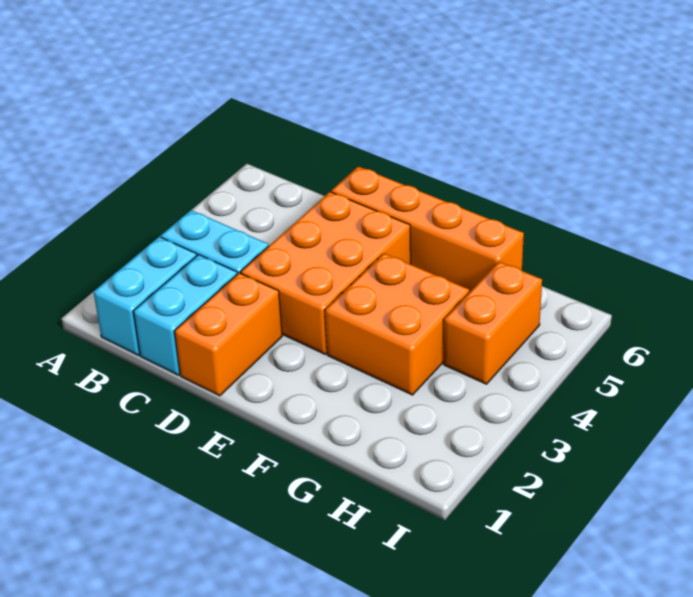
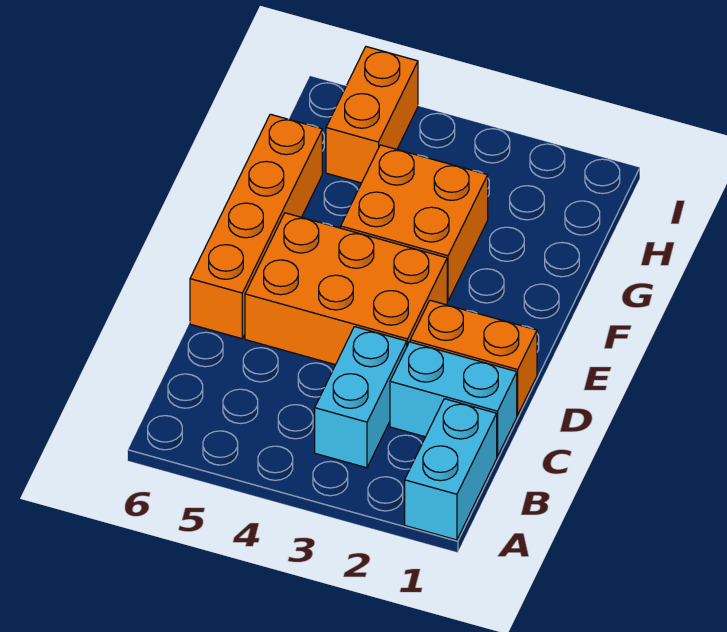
cyan brick B1:B2 level 1 -> cyan brick A1:B1 level 1
orange brick H4:H5 level 1 -> orange brick H5:I5 level 1

